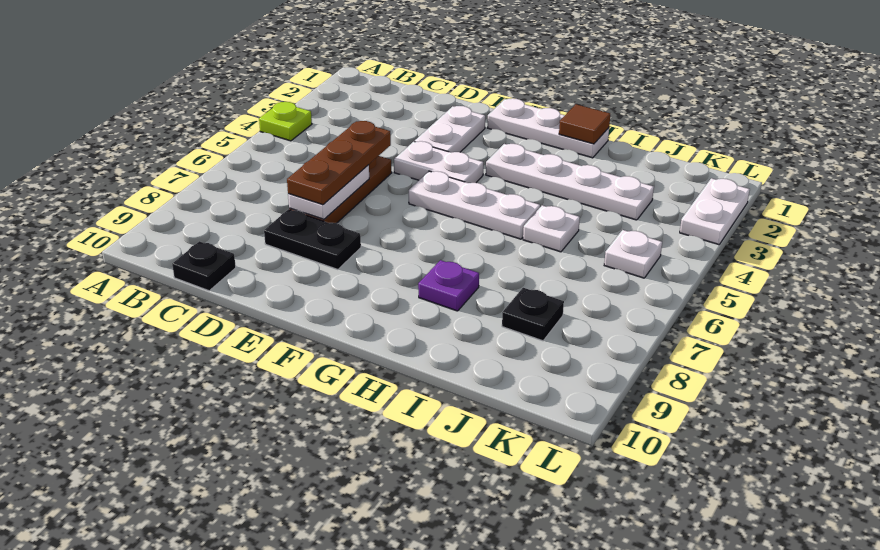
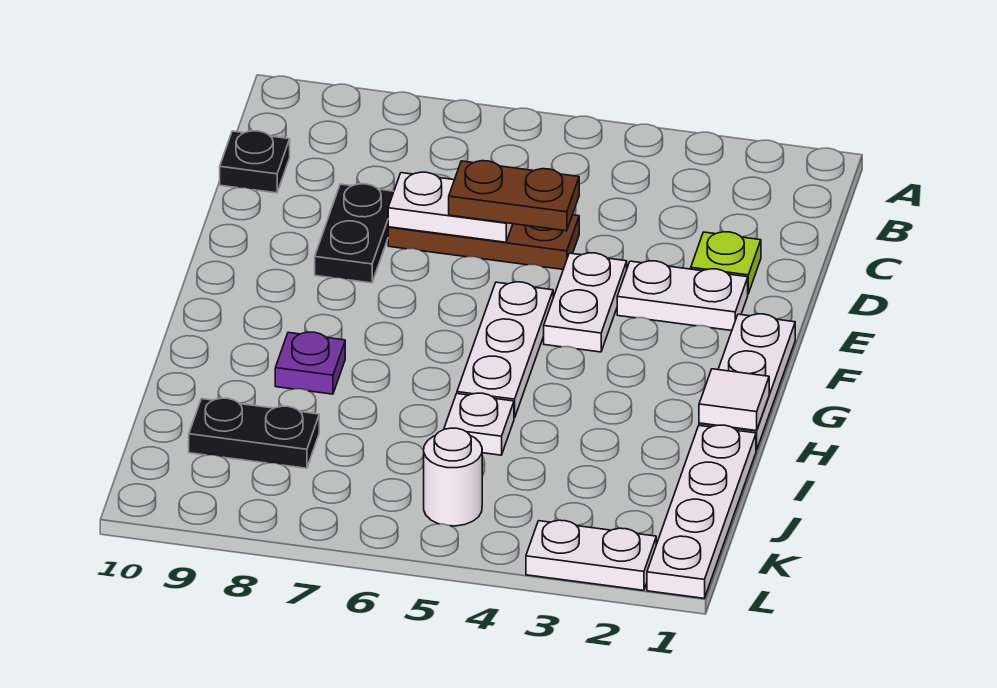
lime plate A4 level 1 -> lime plate D2 level 1
brown plate D5:D7 level 3 -> brown plate D5:D6 level 3
white plate G3:J3 level 1 -> white plate I1:L1 level 1
brown tile H1 level 2 -> white tile H1 level 2
black plate J8 level 1 -> black plate J8:J9 level 1
white plate K5 level 1 -> white round brick K5 level 1

